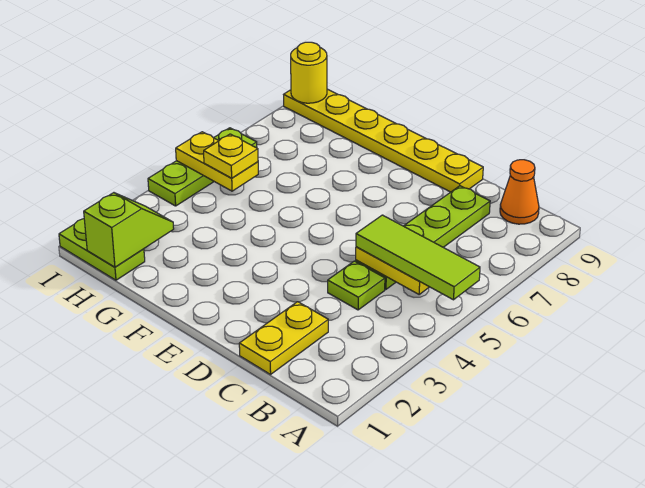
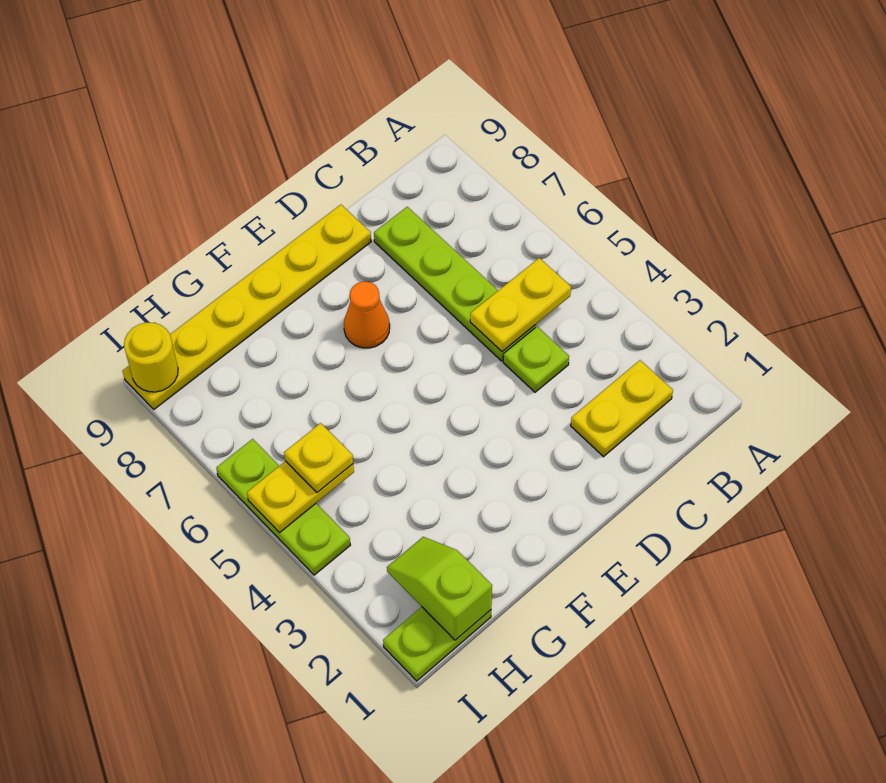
lime tile A5:C5 level 3 -> none
orange cone B9 level 1 -> orange cone E7 level 1
yellow plate C1:C2 level 1 -> yellow plate B2:C2 level 1

